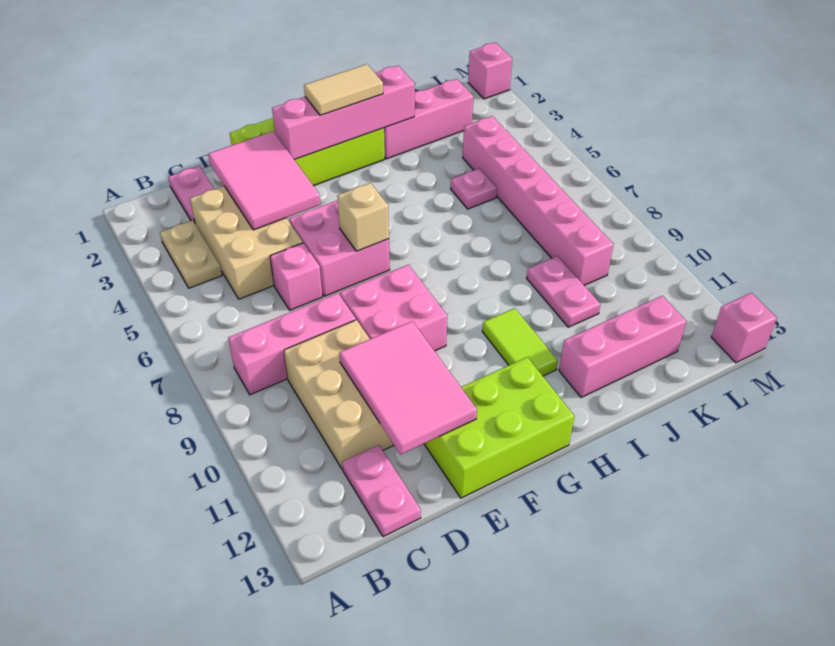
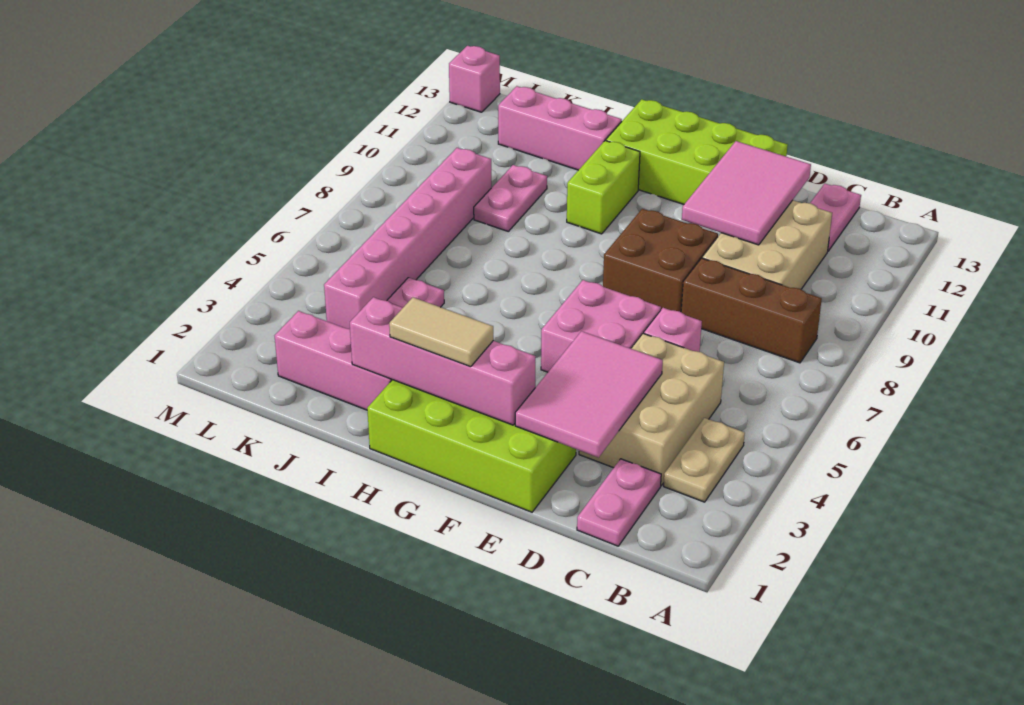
pink brick B8:D8 level 1 -> brown brick B8:D8 level 1
pink brick E8:F9 level 1 -> brown brick E8:F9 level 1
lime brick E12:G13 level 1 -> lime brick E12:H13 level 1
tan brick F6 level 2 -> none
lime tile H10:H11 level 1 -> lime brick H10:H11 level 1
pink brick M1 level 1 -> none

